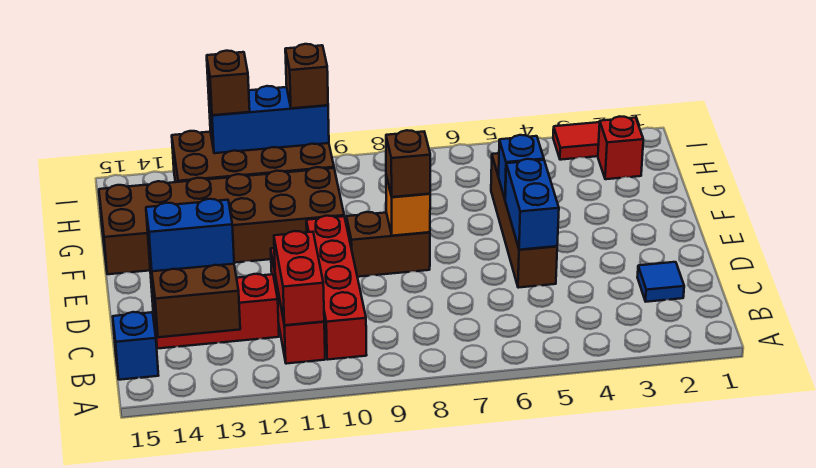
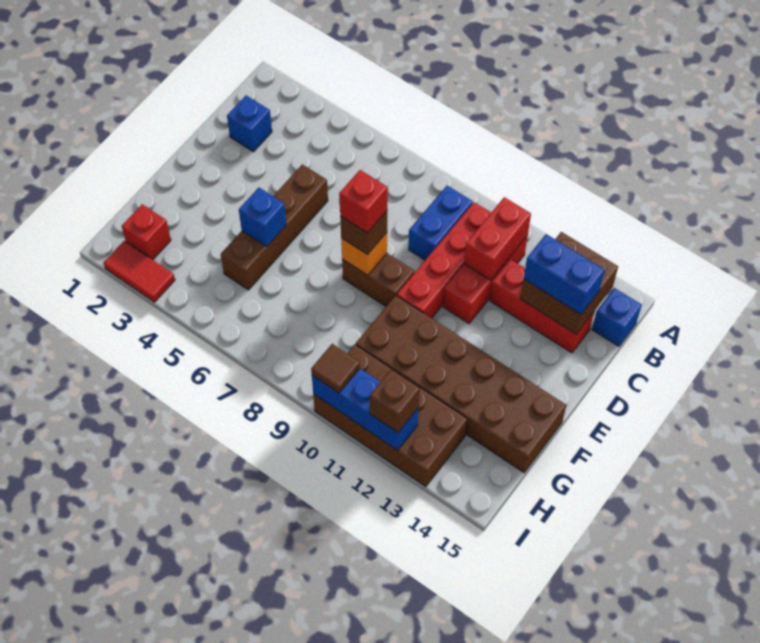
blue tile C2 level 1 -> blue brick C2 level 1
blue brick D5:E5 level 2 -> blue brick B9:C9 level 1
none -> red brick E8 level 4
brown brick I10 level 3 -> brown tile I10 level 3

